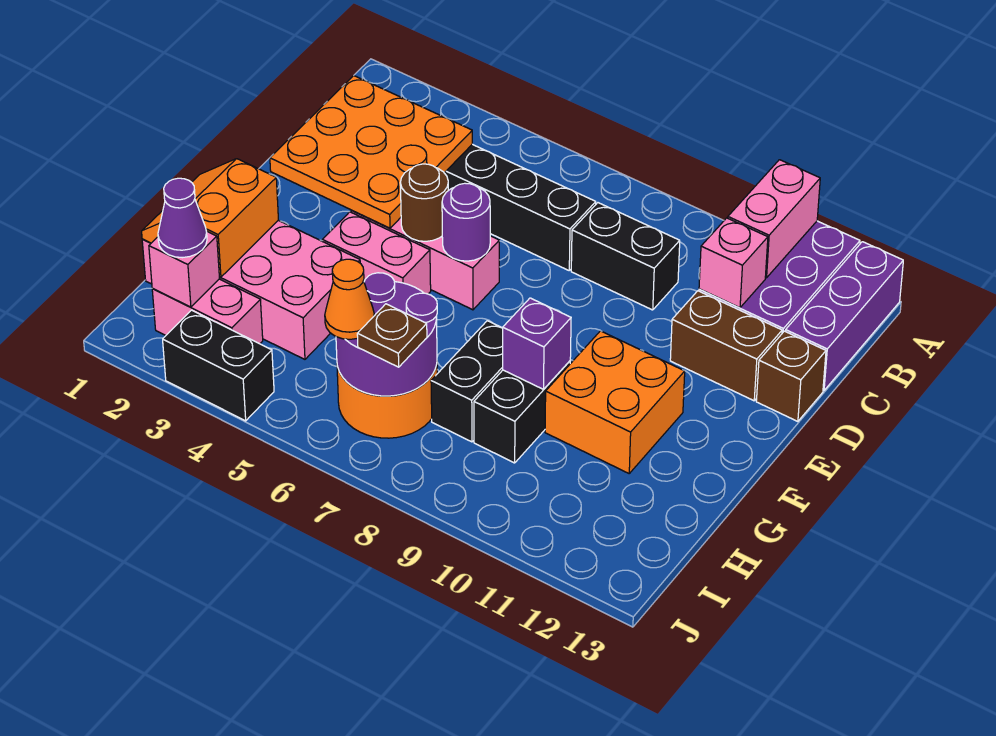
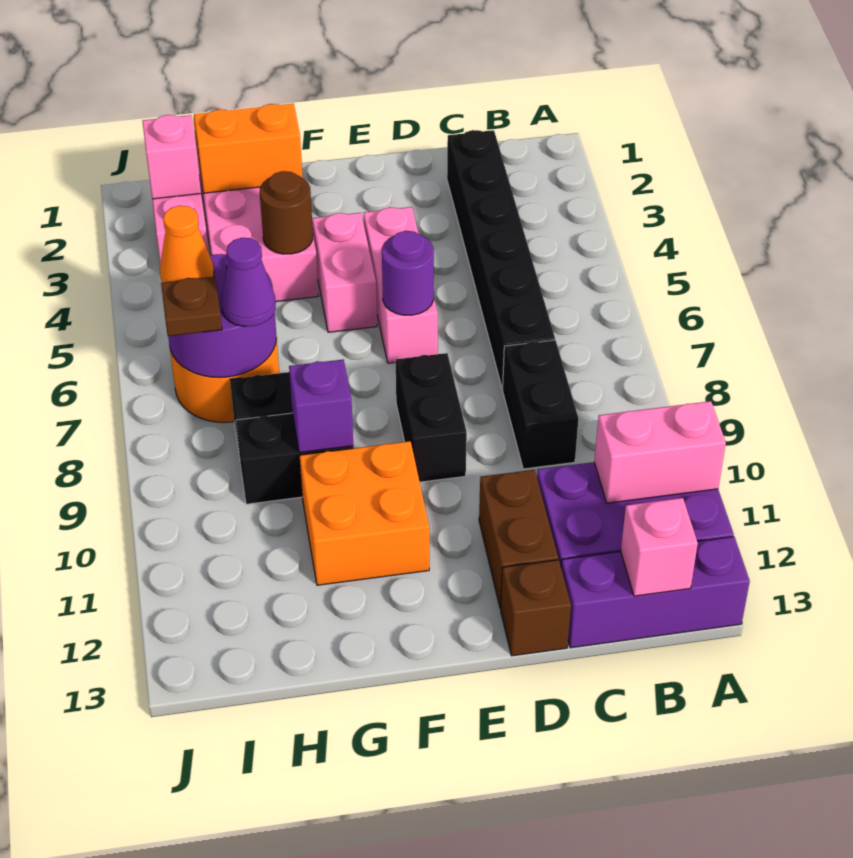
orange plate C2:E4 level 2 -> none
pink brick C11 level 2 -> pink brick B13 level 2
brown round brick E5 level 2 -> brown round brick G4 level 2
purple cone I2 level 3 -> purple cone H7 level 3
black brick J3:J4 level 1 -> black brick E8:E9 level 1

